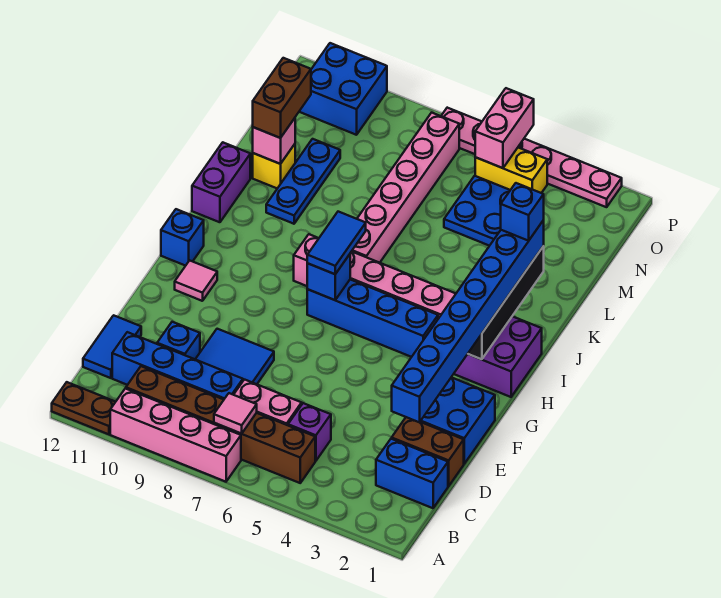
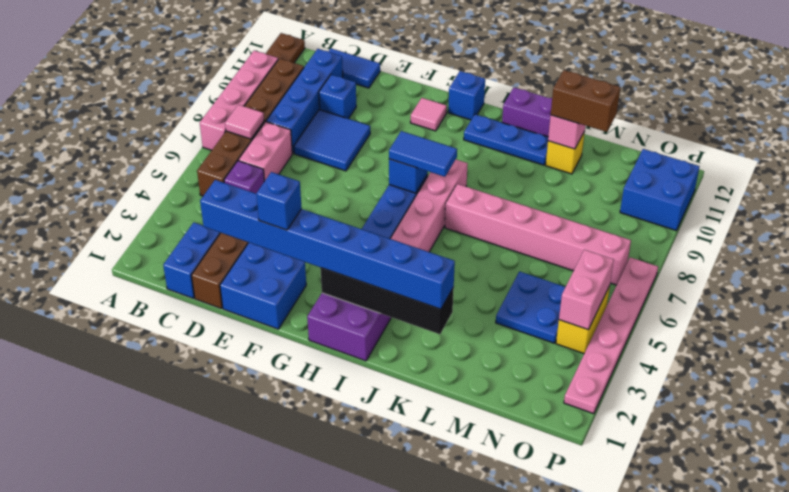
blue brick K2 level 4 -> blue brick F2 level 4
blue plate K10:M10 level 1 -> blue plate I11:K11 level 1
pink brick O5:P5 level 2 -> pink brick O4:O5 level 2

